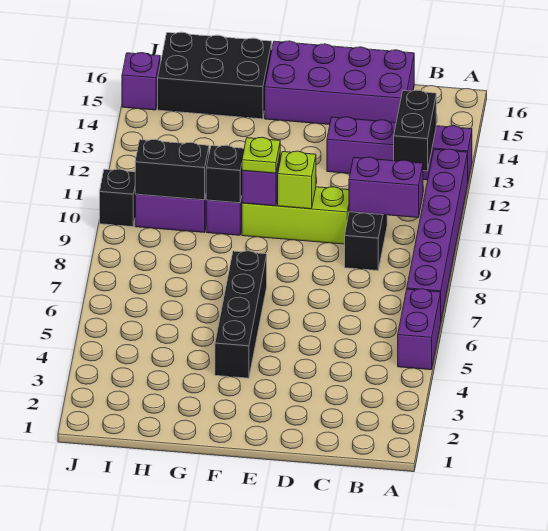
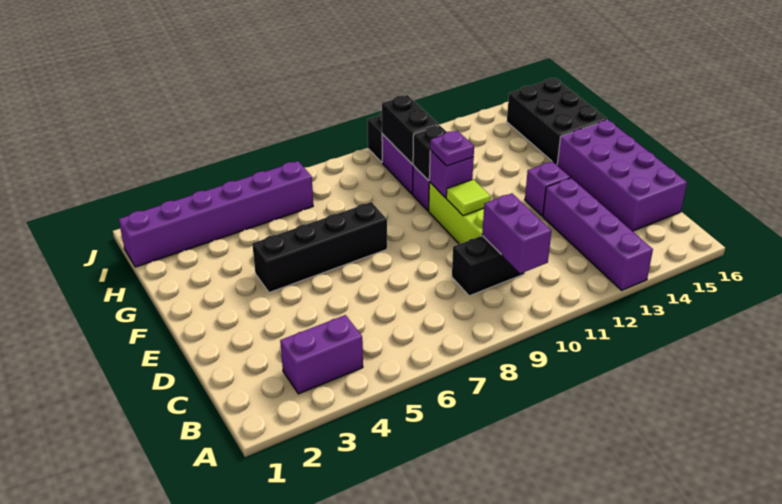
purple brick A5:A6 level 1 -> purple brick B3:B4 level 1
purple brick A7:A12 level 1 -> purple brick I1:I6 level 1
black brick B12:B13 level 2 -> none
lime brick E10 level 2 -> lime tile E10 level 2
lime plate F10 level 3 -> purple plate F10 level 3
purple brick J15 level 1 -> purple brick E13 level 1

